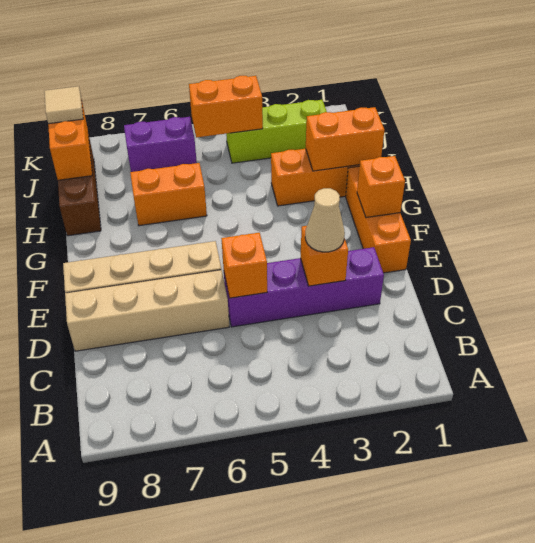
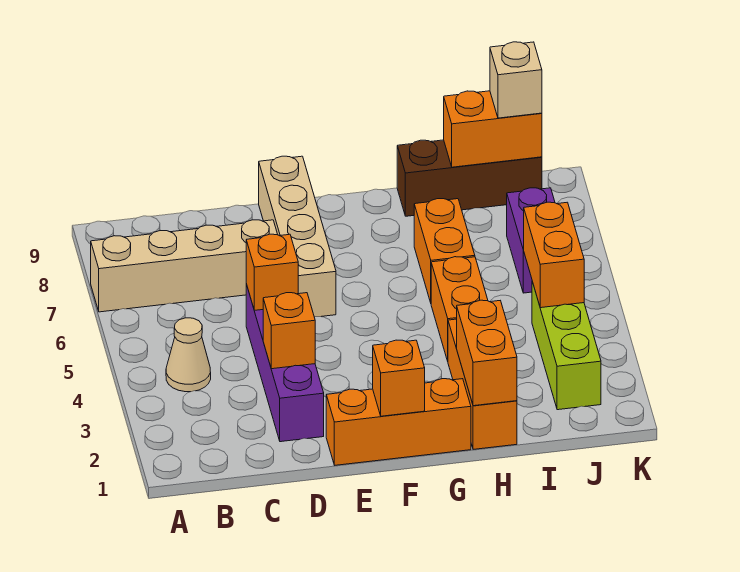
tan cone D3 level 3 -> tan cone B4 level 1
tan brick D6:D9 level 1 -> tan brick A7:D7 level 1
none -> orange brick H4:H5 level 1
tan tile J9 level 3 -> tan brick J9 level 3

